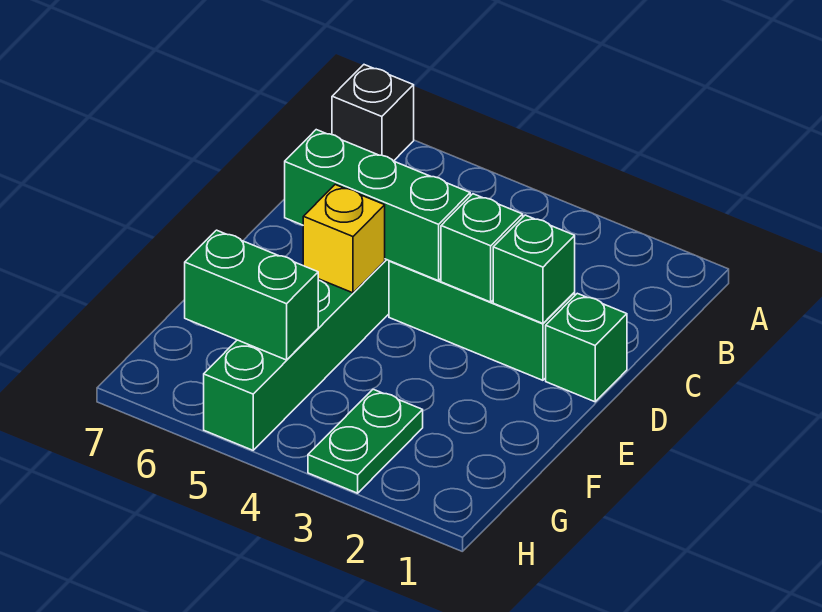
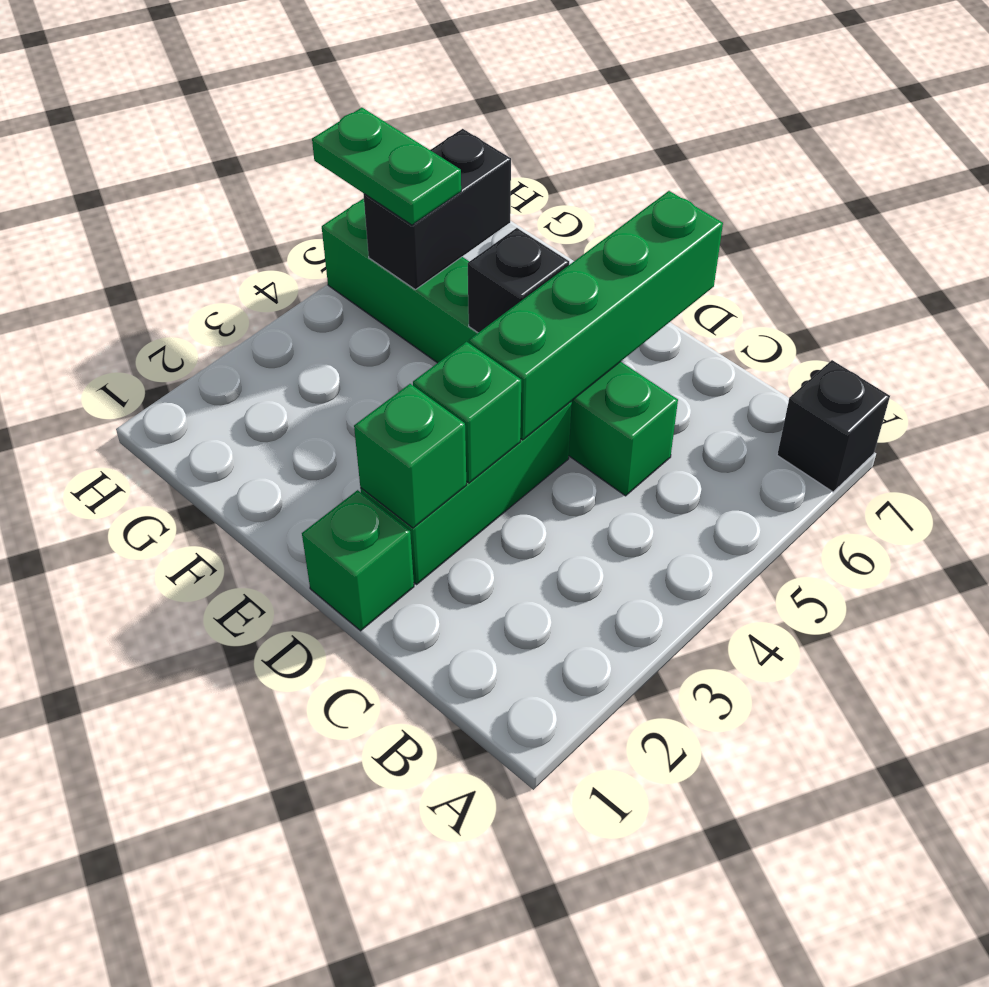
green brick D4:D6 level 2 -> green brick D4:D7 level 2
yellow brick E5 level 2 -> black brick E5 level 2
green plate G3:H3 level 1 -> green plate G5:H5 level 3
green brick G5:G6 level 2 -> black brick G5:G6 level 2

